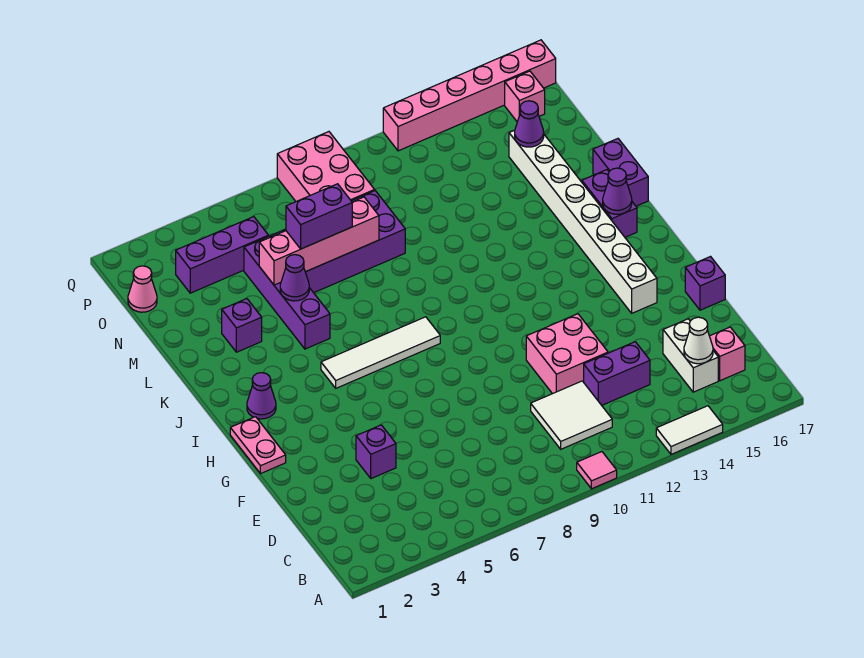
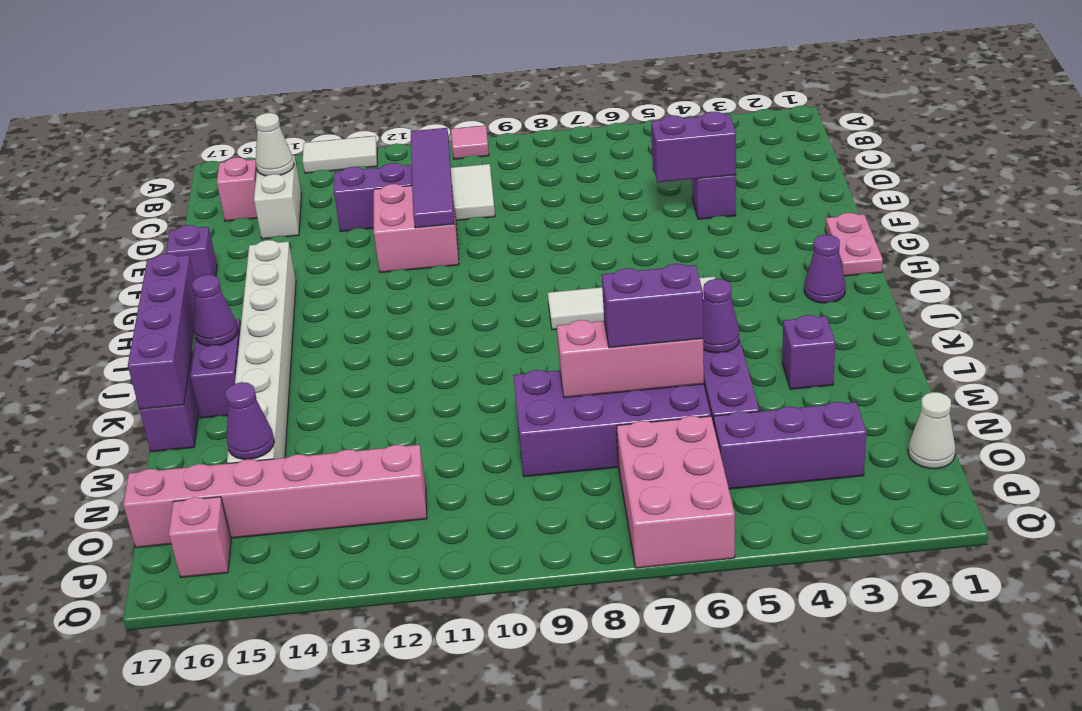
none -> purple tile C11:F11 level 2
none -> purple brick E4:E5 level 2
none -> purple brick I17:L17 level 2
pink brick M5:M8 level 2 -> pink brick M6:M8 level 2
pink cone O1 level 1 -> white cone O1 level 1
pink brick O8:Q9 level 1 -> pink brick O6:Q7 level 1
pink brick Q12:Q17 level 1 -> pink brick O12:O17 level 1

